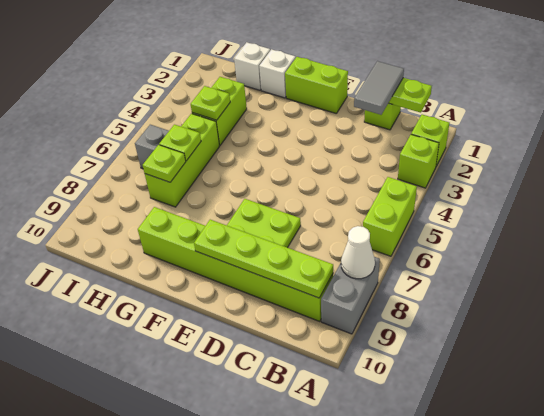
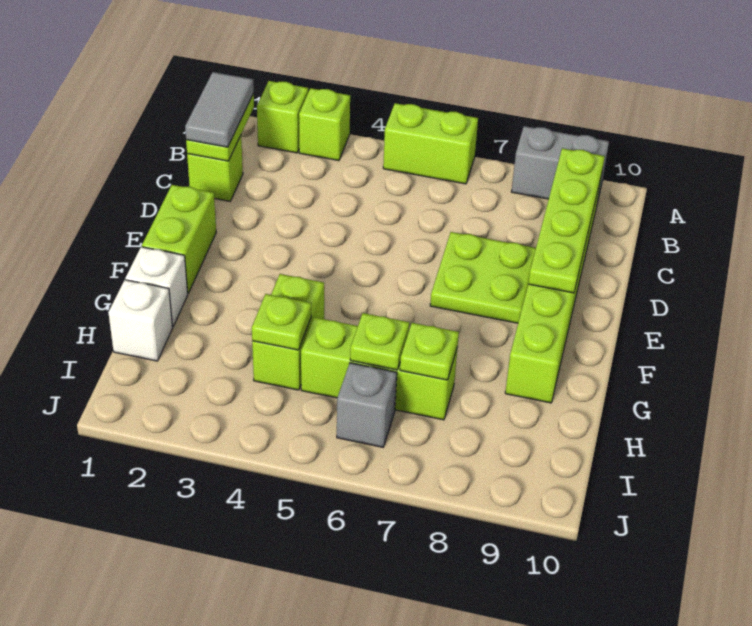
white cone A8 level 2 -> none
grey tile C1:C2 level 3 -> grey tile B1:C1 level 3
lime brick H3:H4 level 1 -> lime brick G4:H4 level 1

